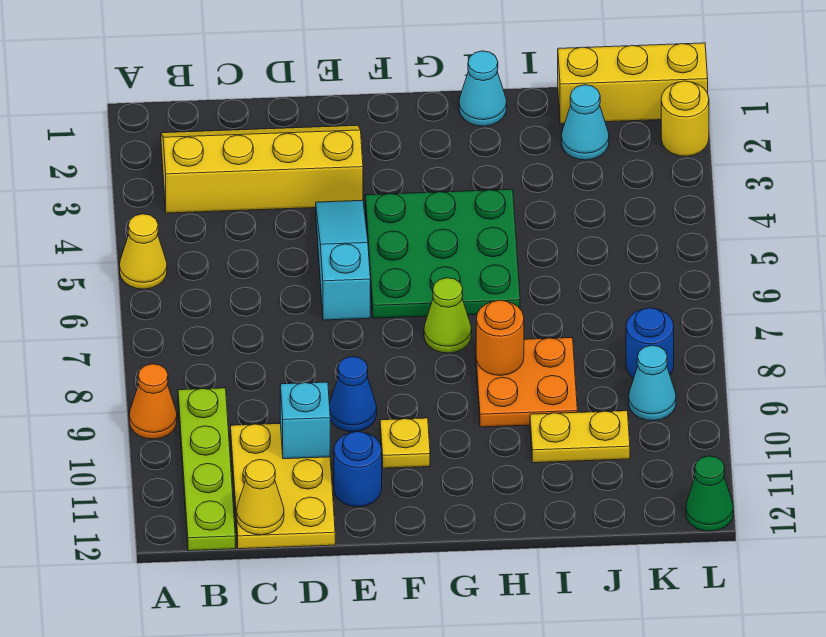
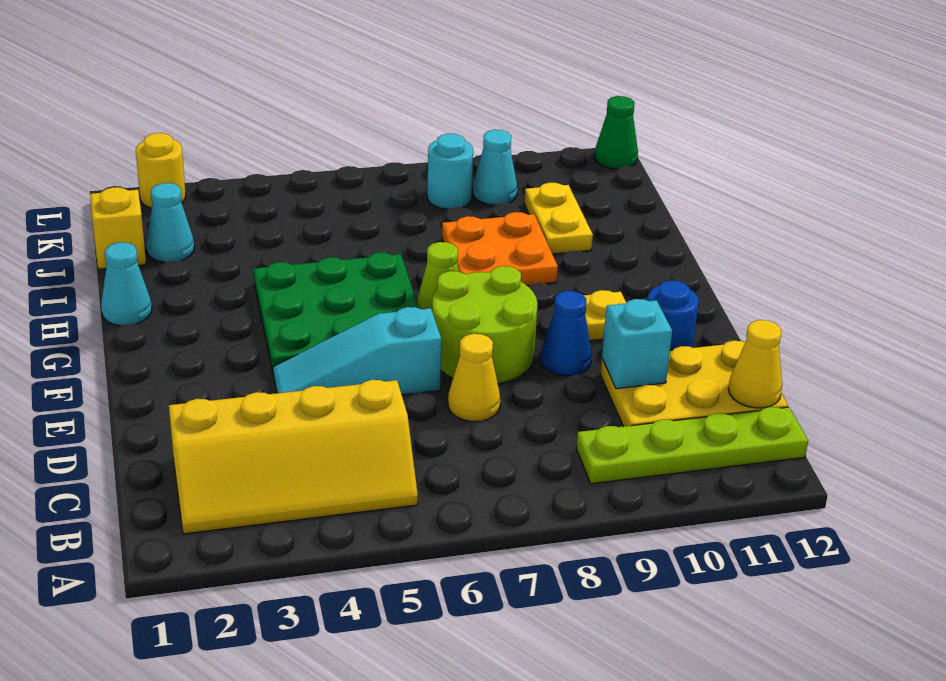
yellow cone A5 level 1 -> yellow cone D7 level 1
orange cone A9 level 1 -> none
yellow slope B2:E3 level 1 top 3 -> yellow slope B2:C5 level 1 top C
none -> lime round brick E7:F8 level 1
orange round brick H8 level 2 -> none
yellow brick J1:L1 level 1 -> yellow brick J1 level 1
blue round brick K8 level 1 -> cyan round brick K8 level 1

